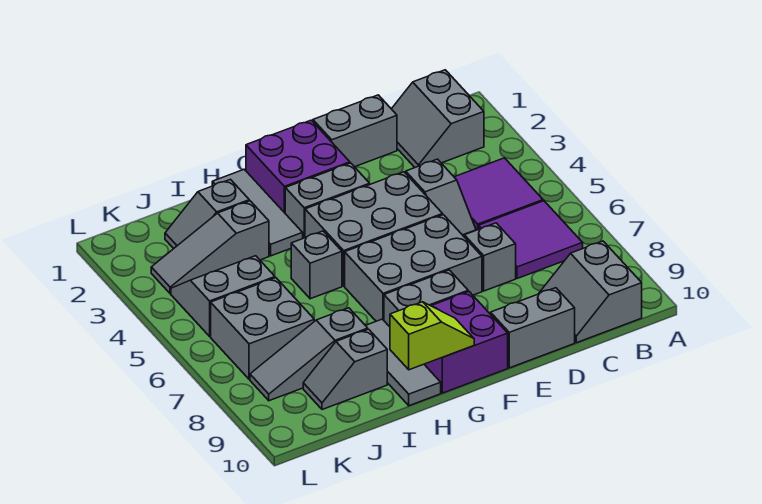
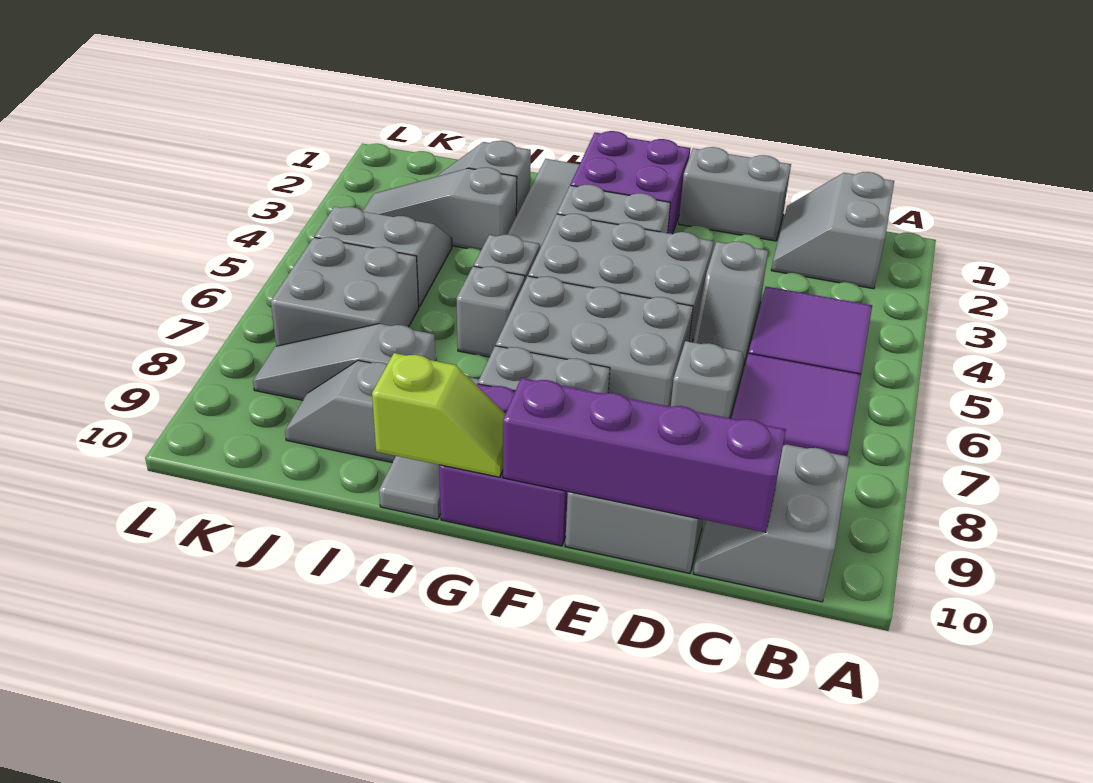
none -> purple brick C10:F10 level 2
none -> grey brick H6 level 1

